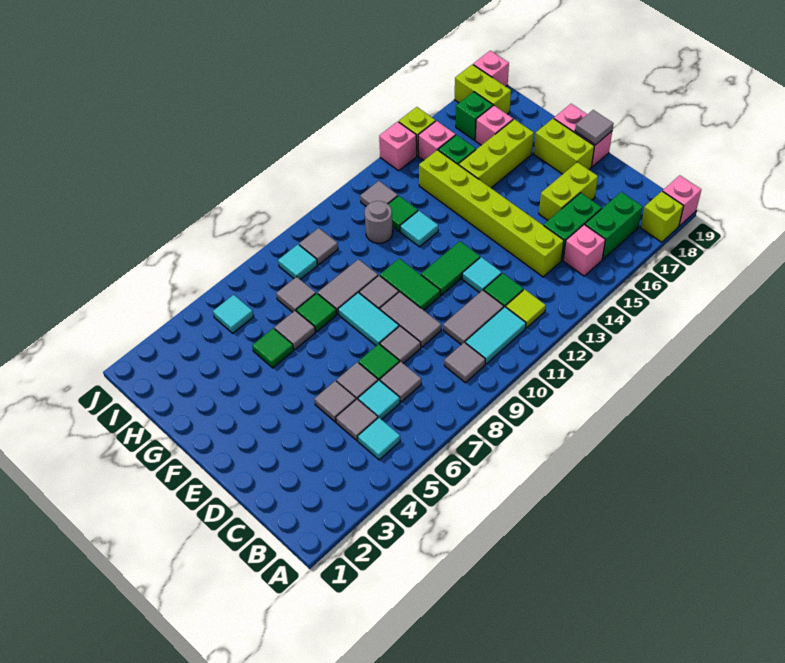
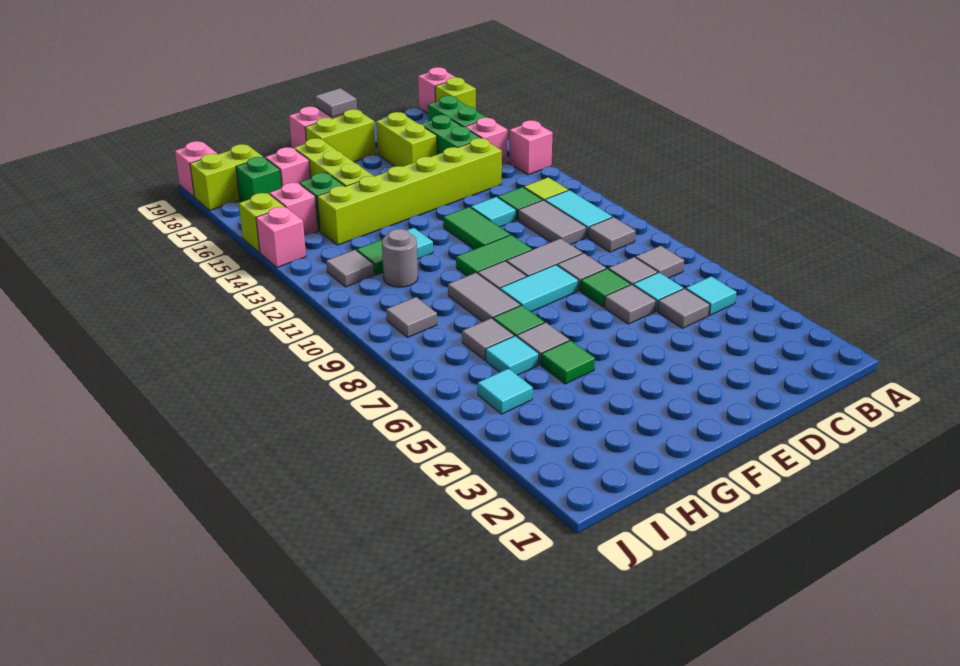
none -> pink brick A14 level 1
grey tile D5 level 1 -> grey tile B7 level 1
cyan tile I8 level 1 -> cyan tile H6 level 1

